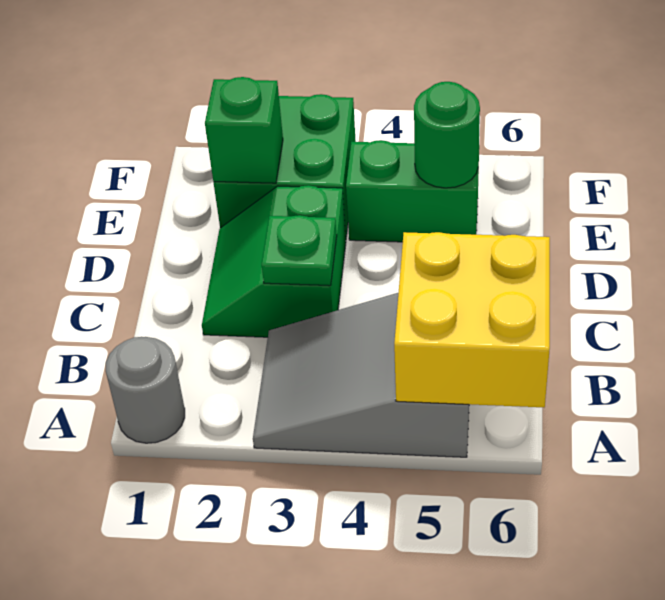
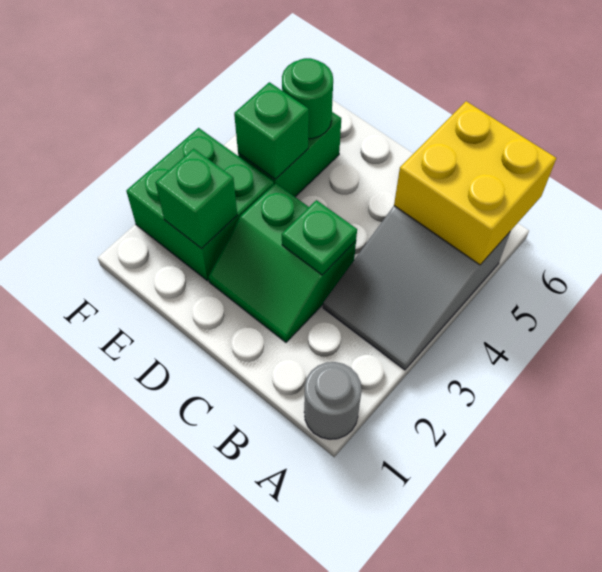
none -> green brick E4 level 2

